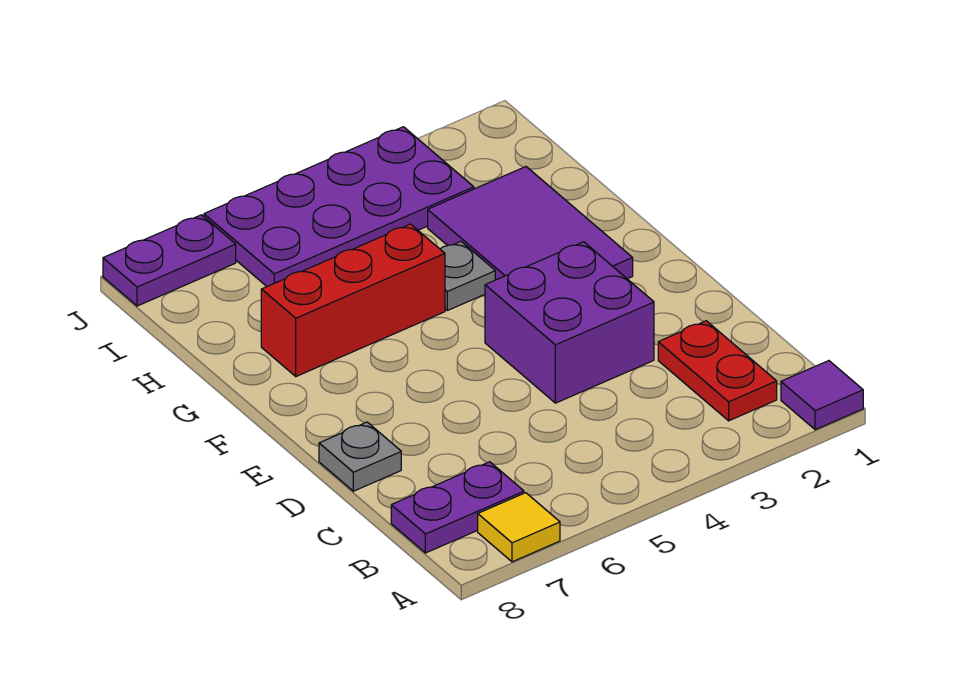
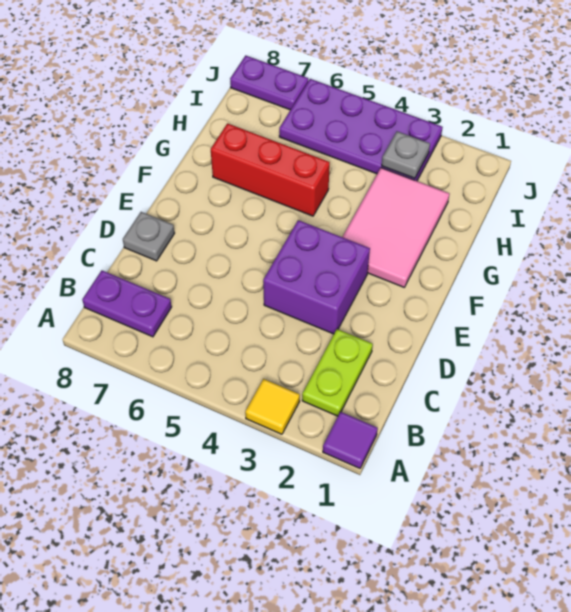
yellow tile A7 level 1 -> yellow tile A3 level 1
red plate B2:C2 level 1 -> lime plate B2:C2 level 1
purple tile F2:H3 level 1 -> pink tile F2:H3 level 1
grey plate G4 level 1 -> grey plate I3 level 2

